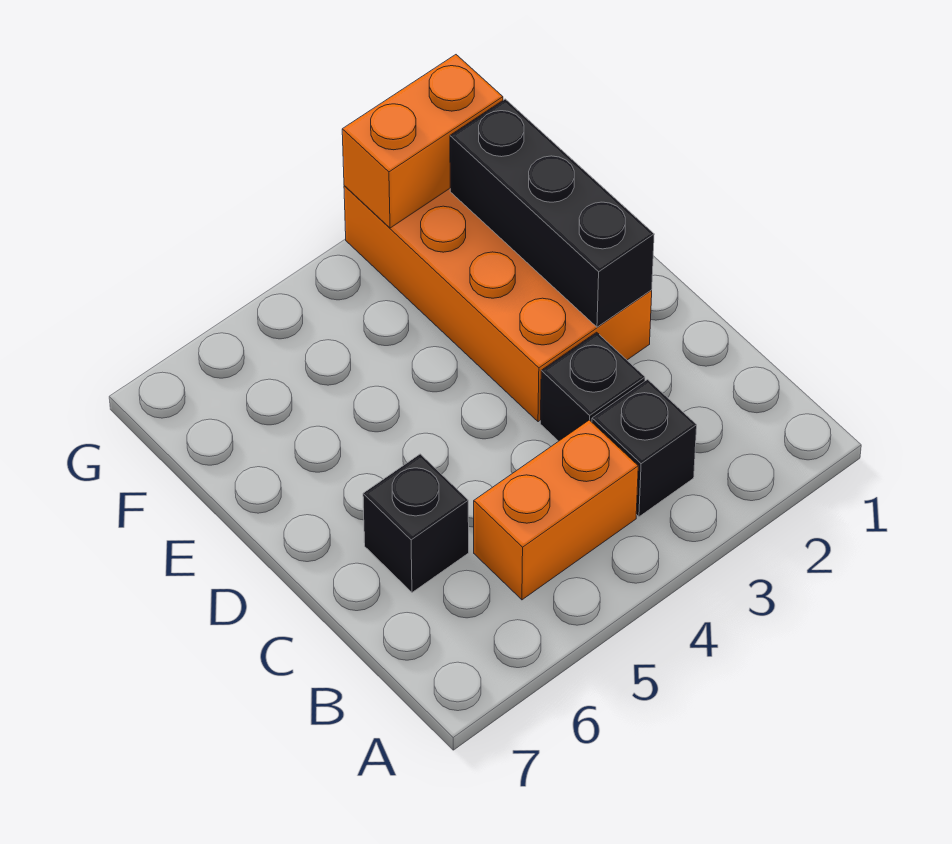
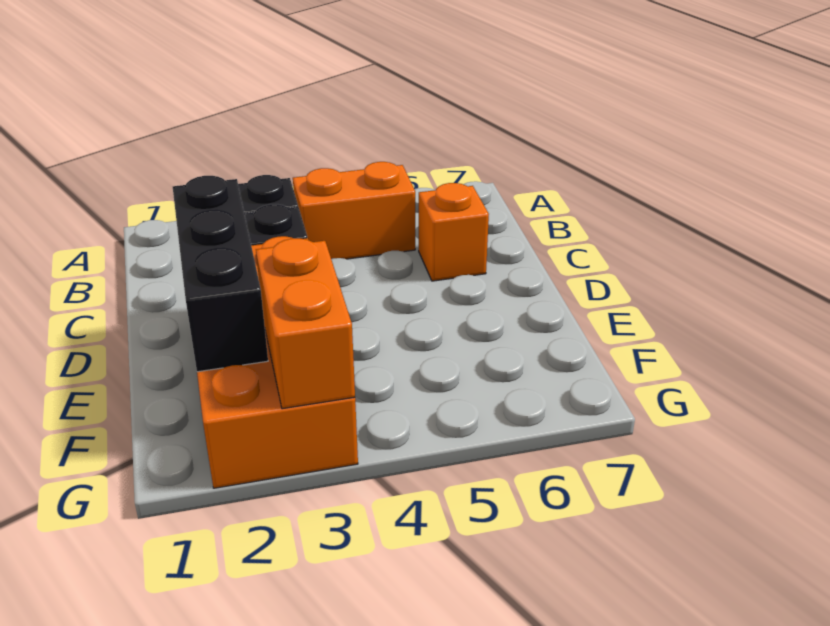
black brick C6 level 1 -> orange brick C6 level 1
orange brick G2:G3 level 2 -> orange brick F3:G3 level 2

